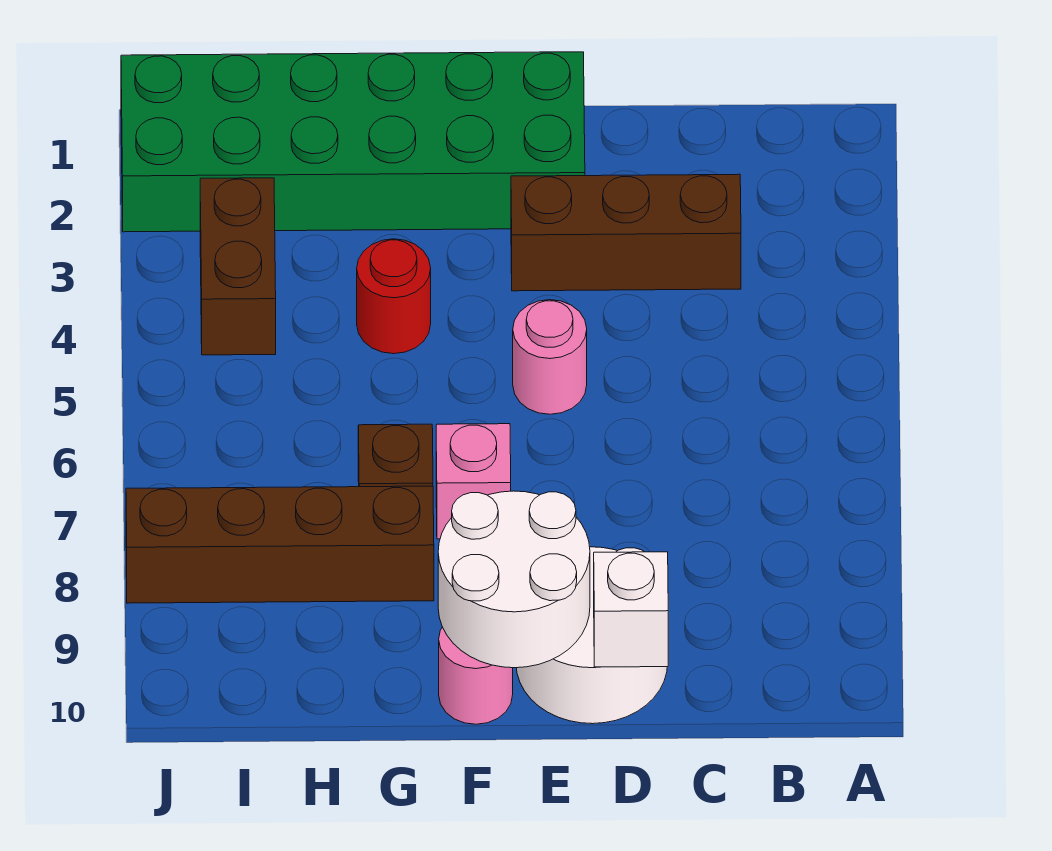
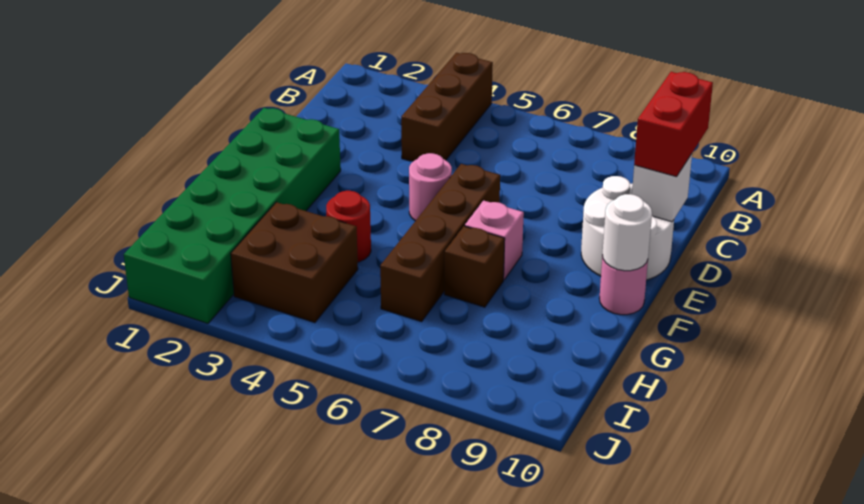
brown brick C3:E3 level 1 -> brown brick A4:C4 level 1
none -> red brick C10:D10 level 3
white round brick E9:F10 level 2 -> white round brick F10 level 2
brown brick G8:J8 level 1 -> brown brick E6:H6 level 1
brown brick I3:I4 level 1 -> brown brick H3:I4 level 1

